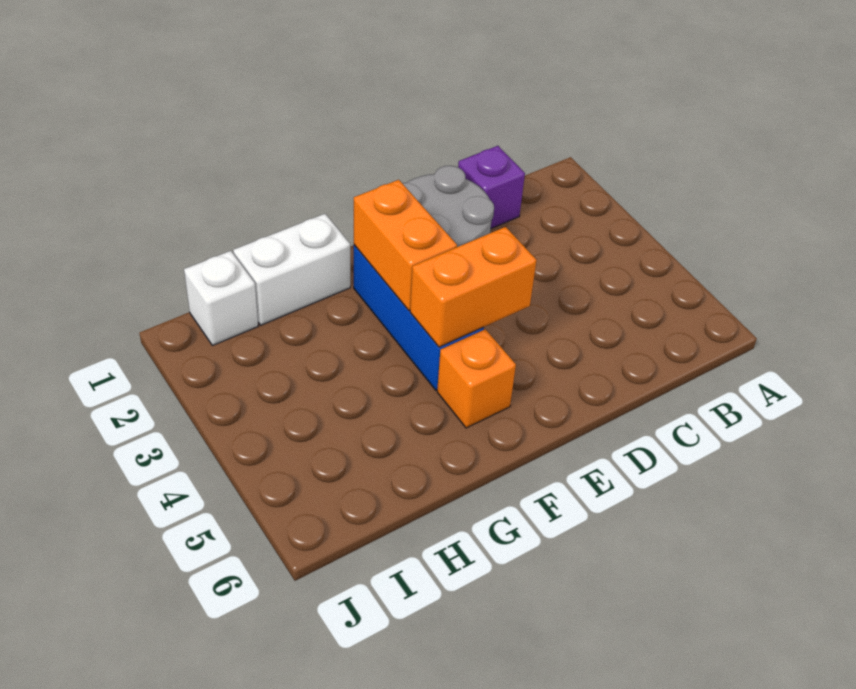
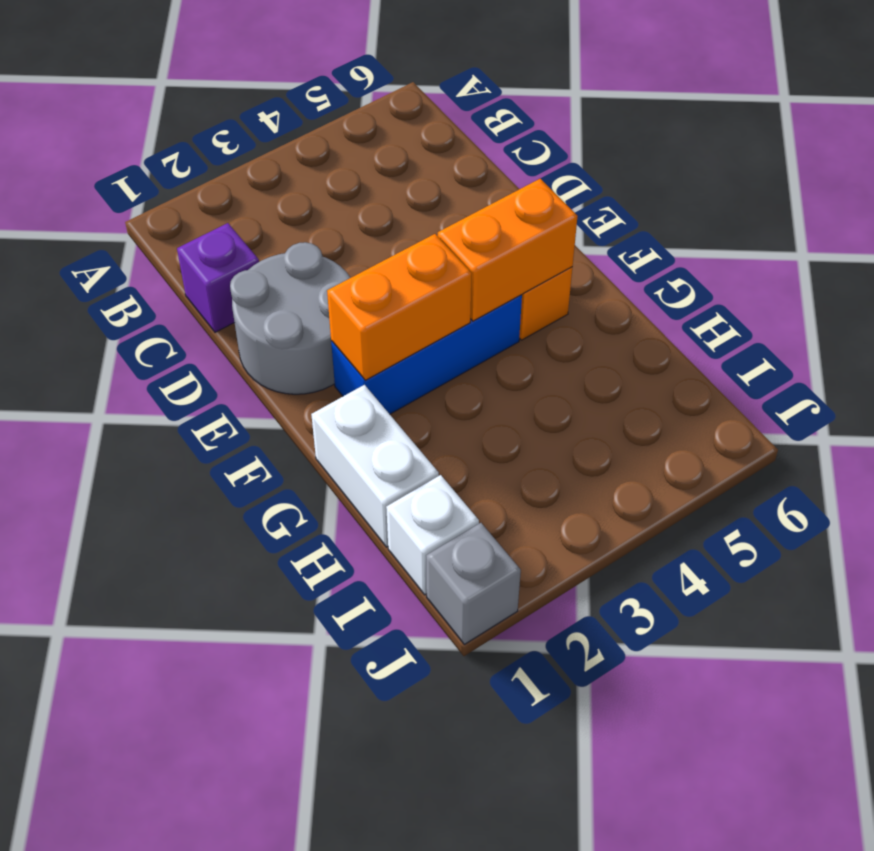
orange brick E4:F4 level 2 -> orange brick F4:F5 level 2
none -> grey brick J1 level 1

